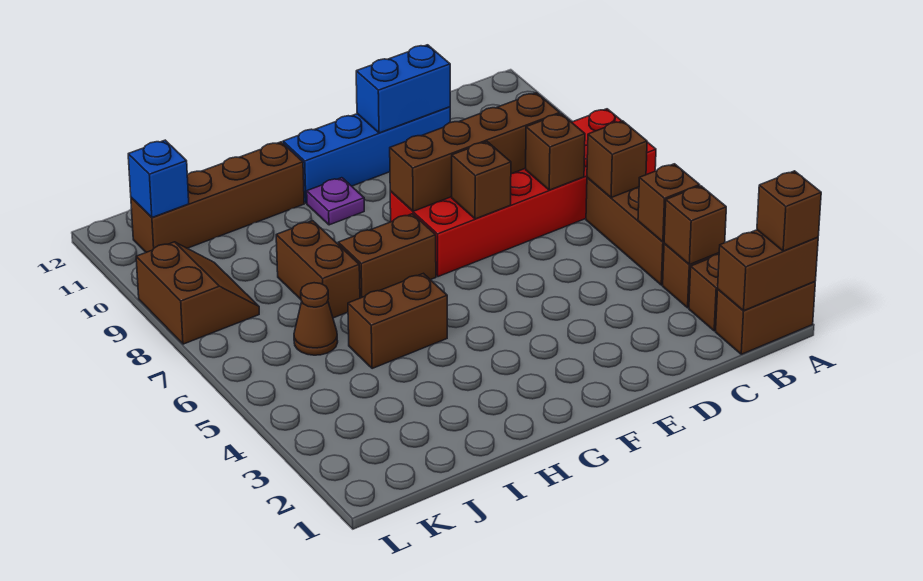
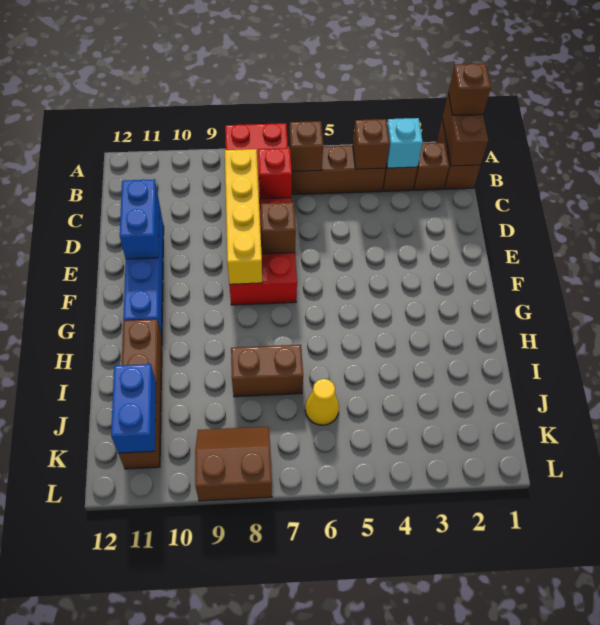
brown brick B3 level 2 -> cyan brick B3 level 2
brown brick C7 level 2 -> red brick C7 level 2
brown brick C8:F8 level 2 -> yellow brick C8:F8 level 2
brown brick G7:H7 level 1 -> none
purple plate G10 level 1 -> none
brown brick H5:I5 level 1 -> none
brown cone J6 level 1 -> yellow cone J6 level 1
blue brick K11 level 2 -> blue brick J11:K11 level 2

